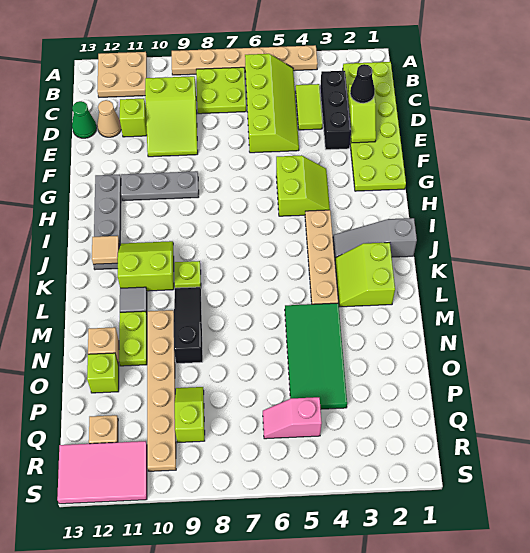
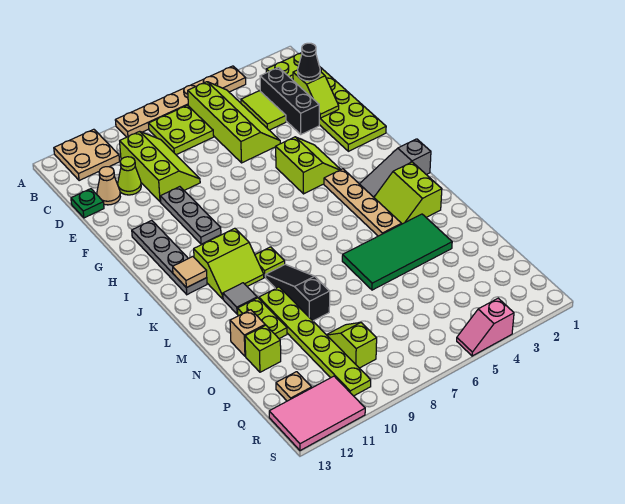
lime slope C9:E10 level 1 top C -> lime slope C9:E10 level 1 top 10
lime brick D11 level 1 -> lime cone D11 level 1
green cone D13 level 1 -> green plate D13 level 1
grey plate G9:G11 level 1 -> grey plate F10:H10 level 1
lime slope J10:K11 level 1 top K -> lime slope J10:K11 level 1 top J
green tile M4:P5 level 1 -> green tile M3:N6 level 1
tan plate M10:R10 level 1 -> lime plate M10:R10 level 1
pink slope Q5:Q6 level 1 top 5 -> pink slope S4:S5 level 1 top 4

